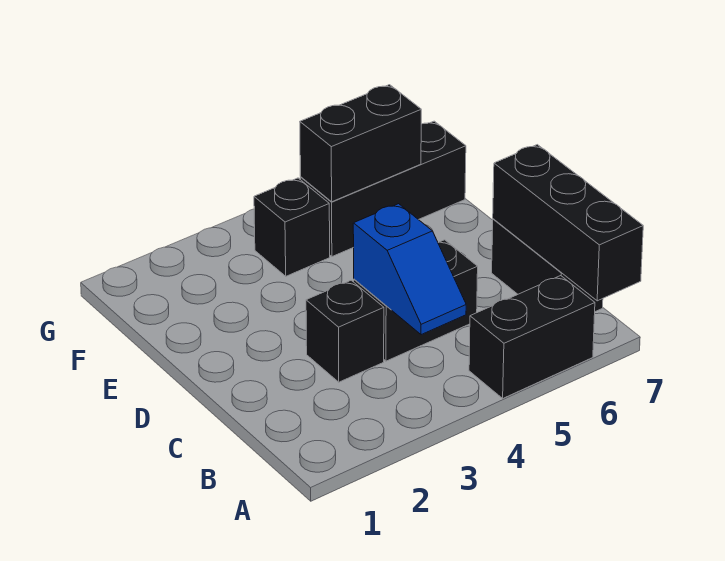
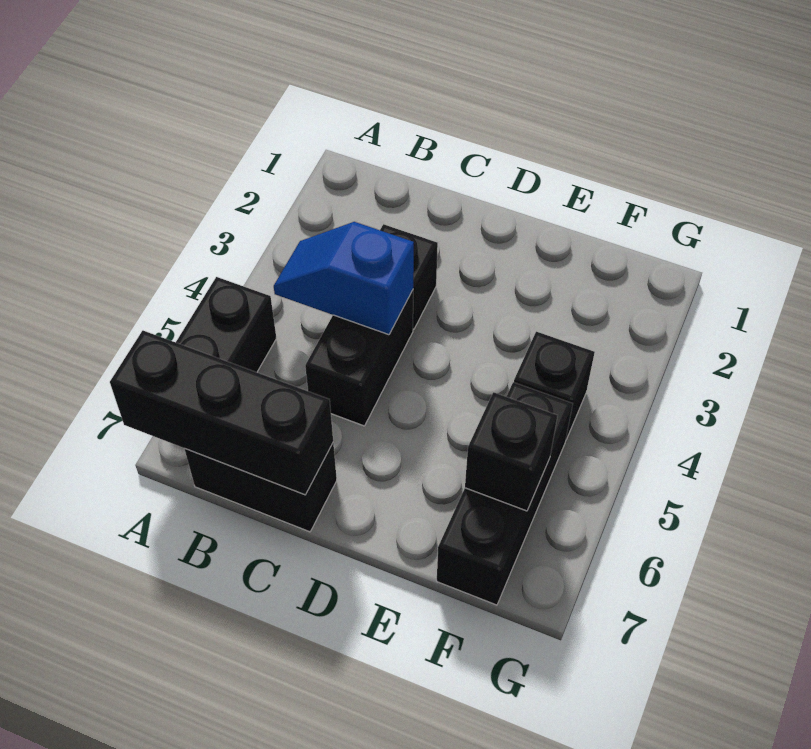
black brick F5:F6 level 2 -> black brick F6 level 2

